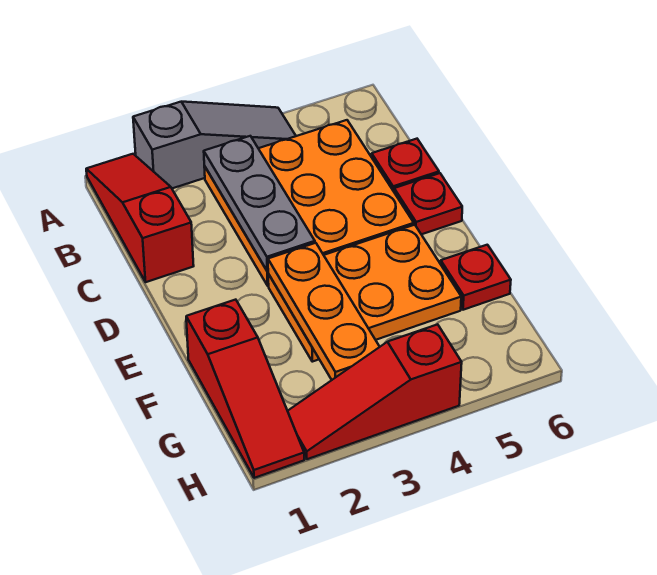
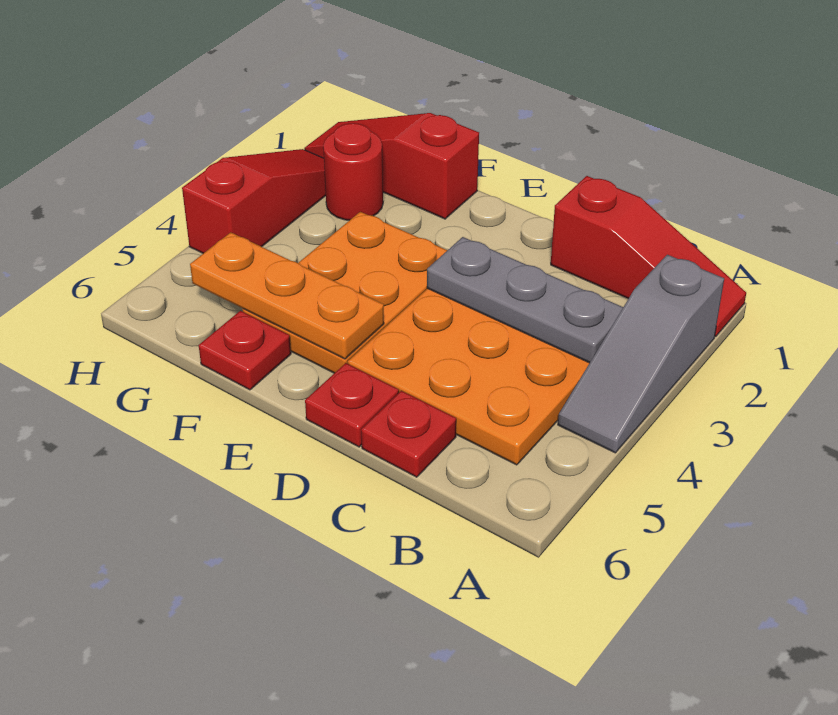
orange plate E3:G3 level 2 -> orange plate E5:G5 level 2
none -> red round brick G2 level 1

